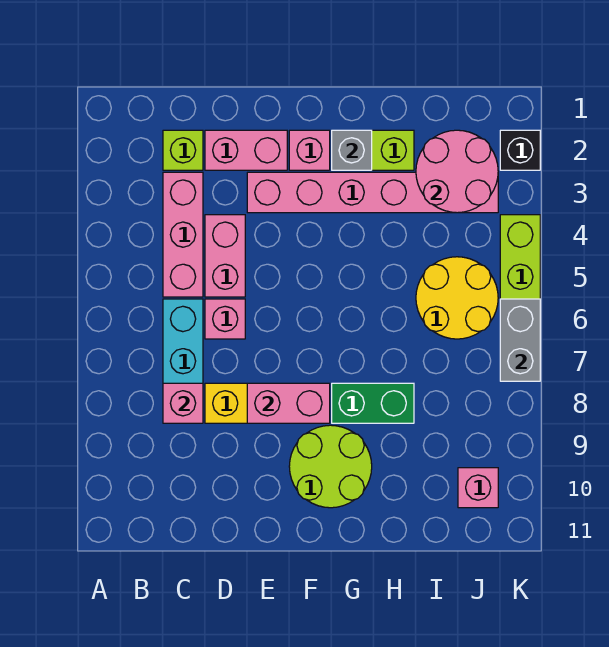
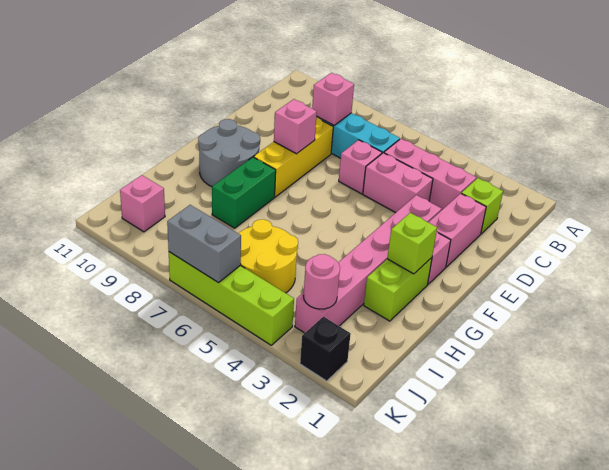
pink brick E8:F8 level 2 -> pink brick E8 level 2
lime round brick F9:G10 level 1 -> grey round brick F9:G10 level 1
grey brick G2 level 2 -> lime brick G2 level 2
pink round brick I2:J3 level 2 -> pink round brick J3 level 2

